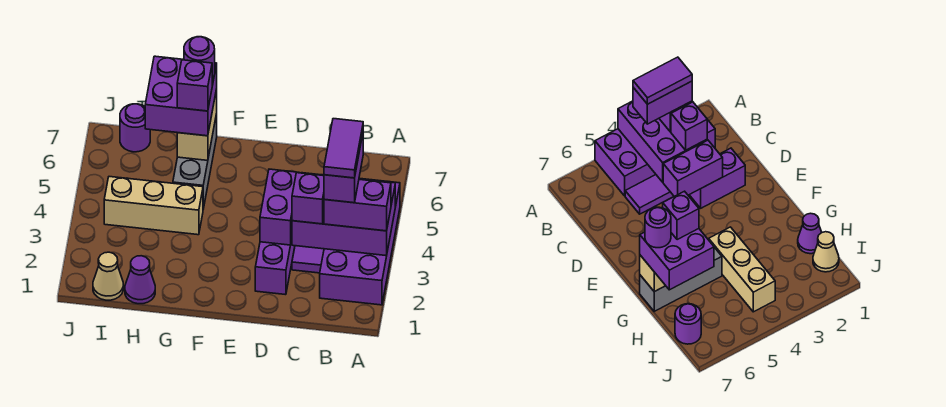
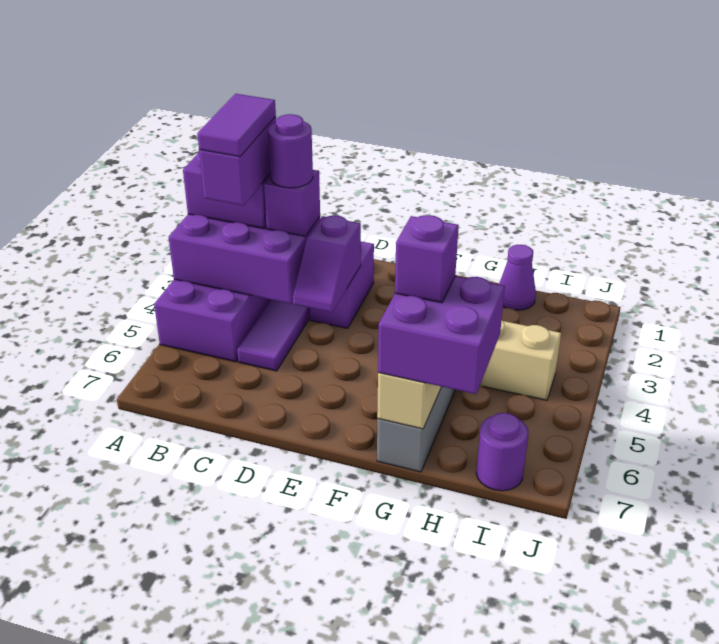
purple brick D3:D4 level 2 -> purple slope D3:D4 level 2 top 3
purple round brick G7 level 4 -> purple round brick C3 level 4
tan cone I1 level 1 -> none

